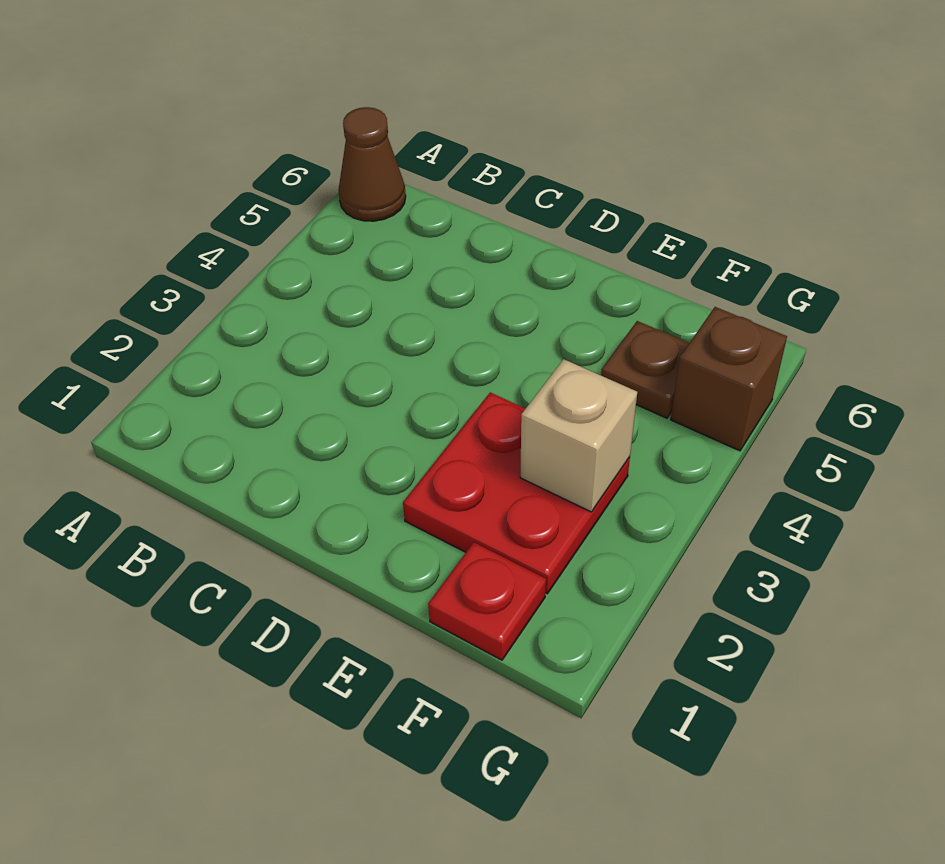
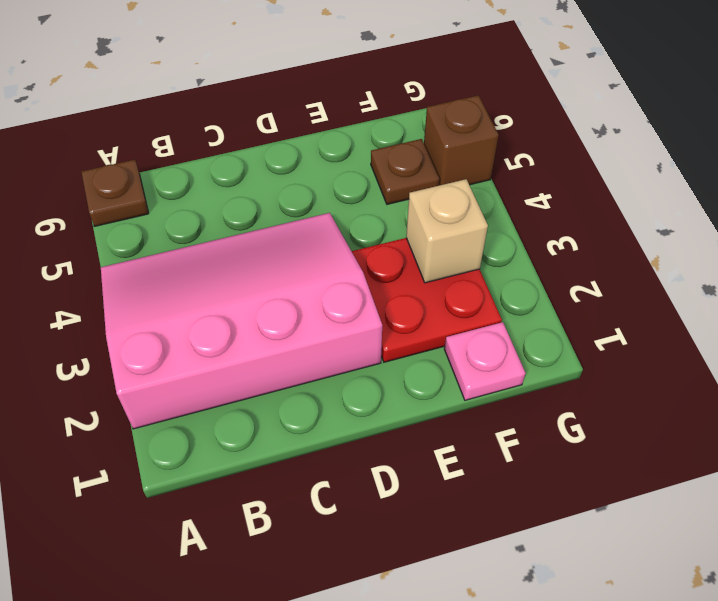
none -> pink slope A2:D4 level 1 top 2
brown cone A6 level 1 -> brown plate A6 level 1
red plate F1 level 1 -> pink plate F1 level 1

